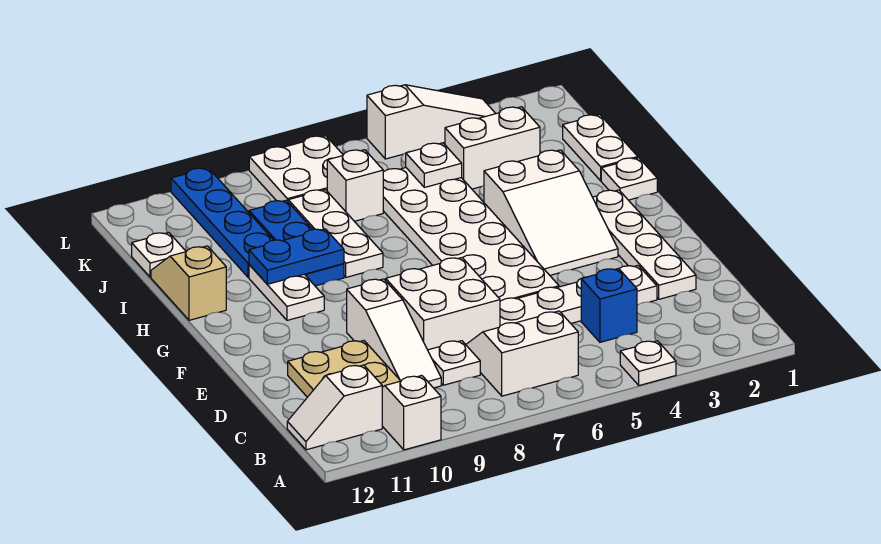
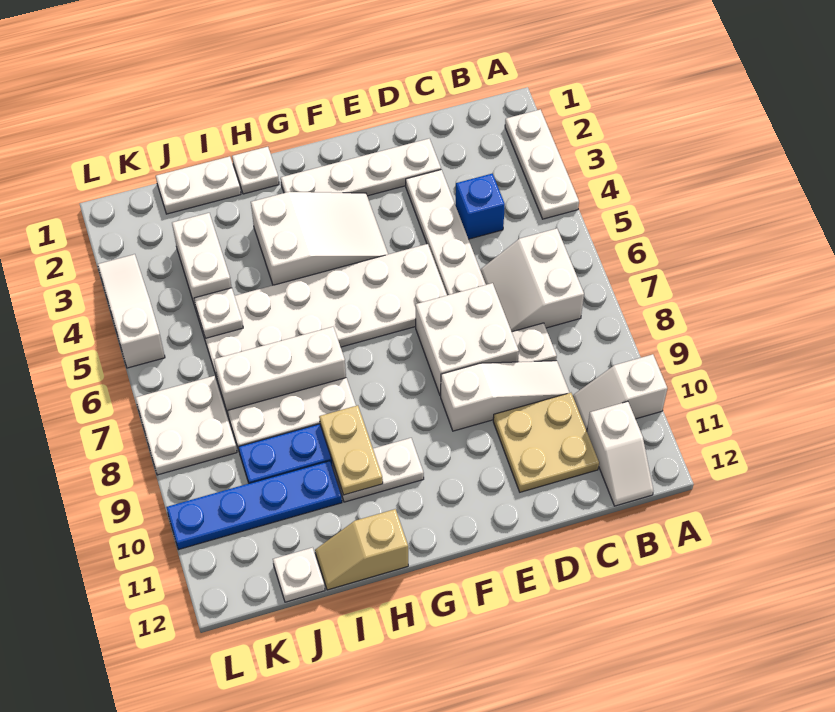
white plate A4 level 1 -> white plate A2:A4 level 1
blue plate H9:H10 level 2 -> tan plate H9:H10 level 2
white brick J7 level 1 -> white brick H7:J7 level 1

